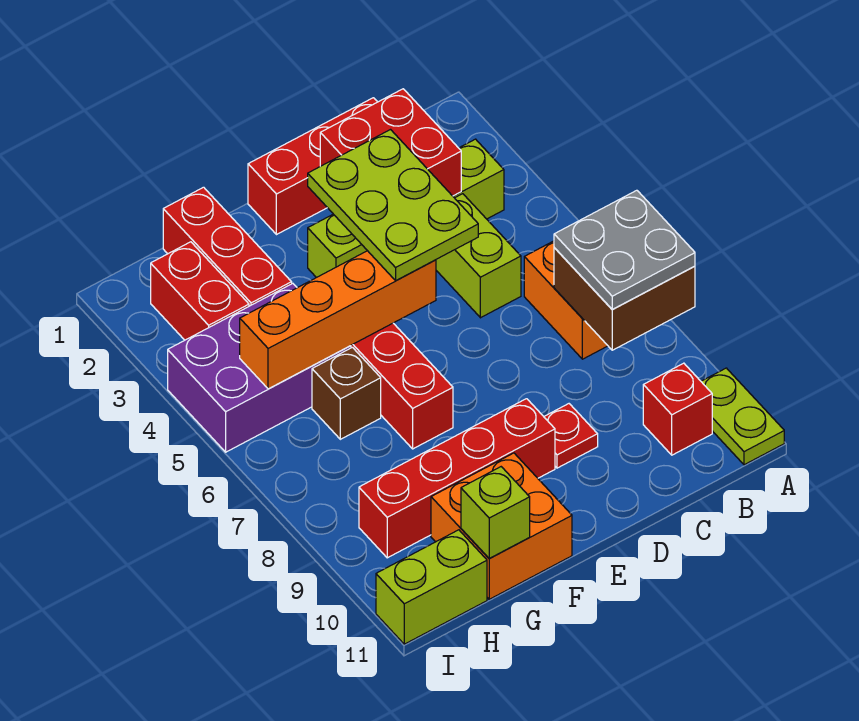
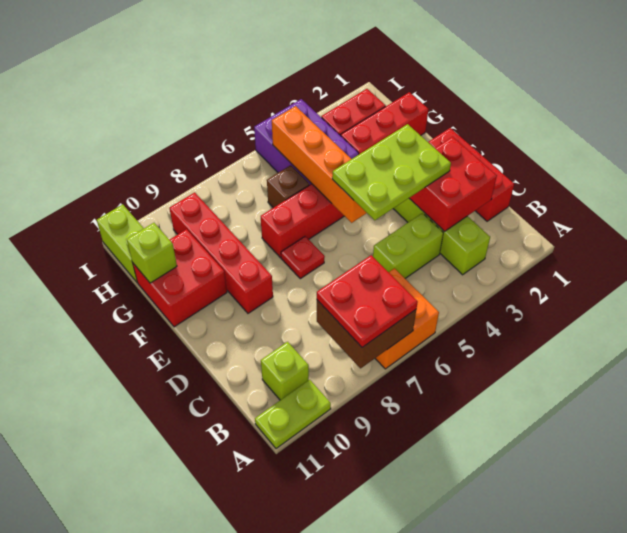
grey plate A7:B8 level 3 -> red plate A7:B8 level 3
red brick B10 level 1 -> lime brick B10 level 1
red plate D9 level 1 -> red plate E7 level 1
orange brick F10:G11 level 1 -> red brick F10:G11 level 1

